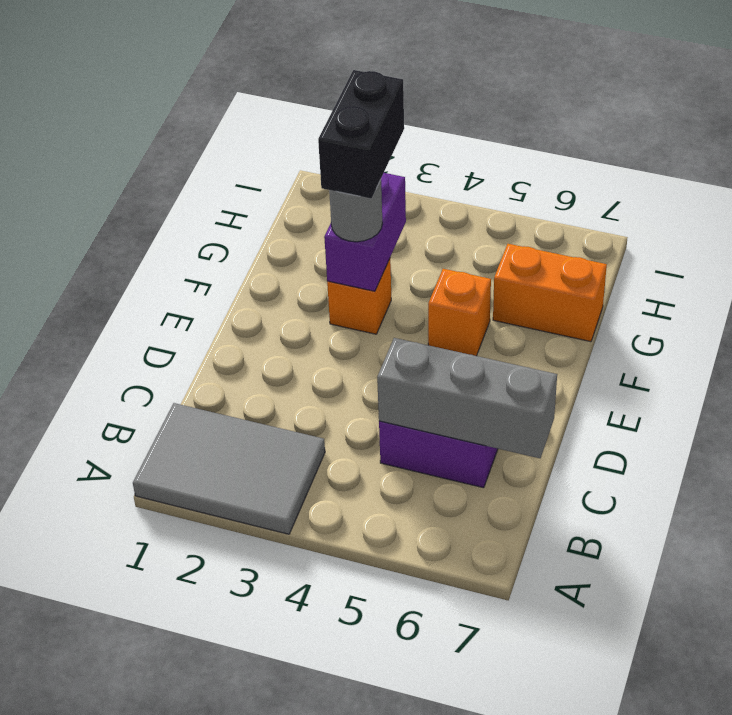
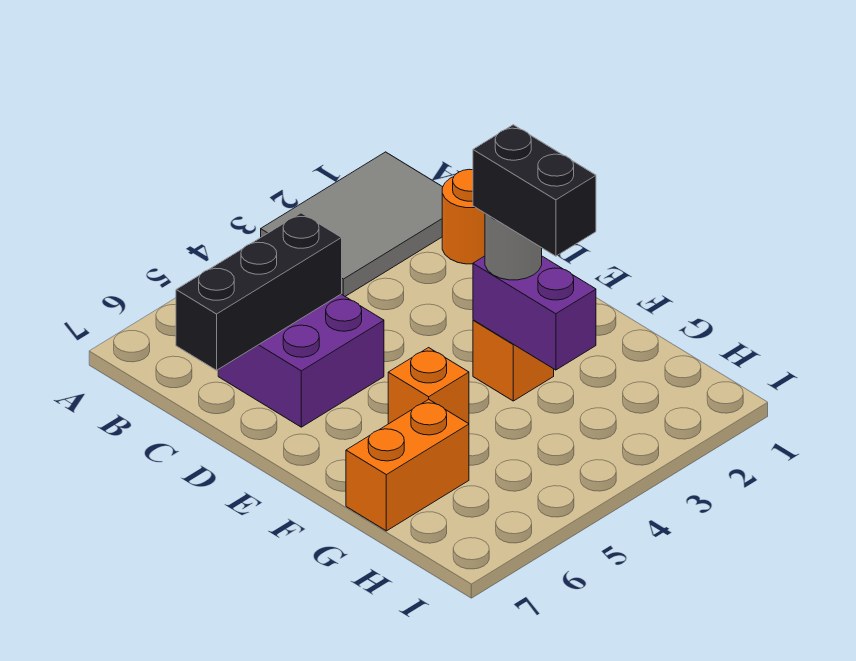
none -> orange round brick C1 level 1
grey brick C5:C7 level 2 -> black brick C5:C7 level 2

